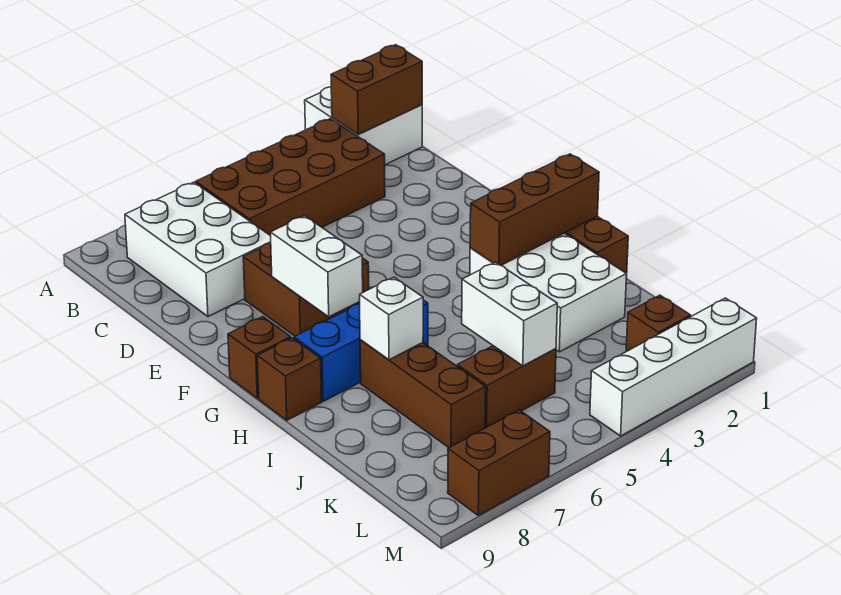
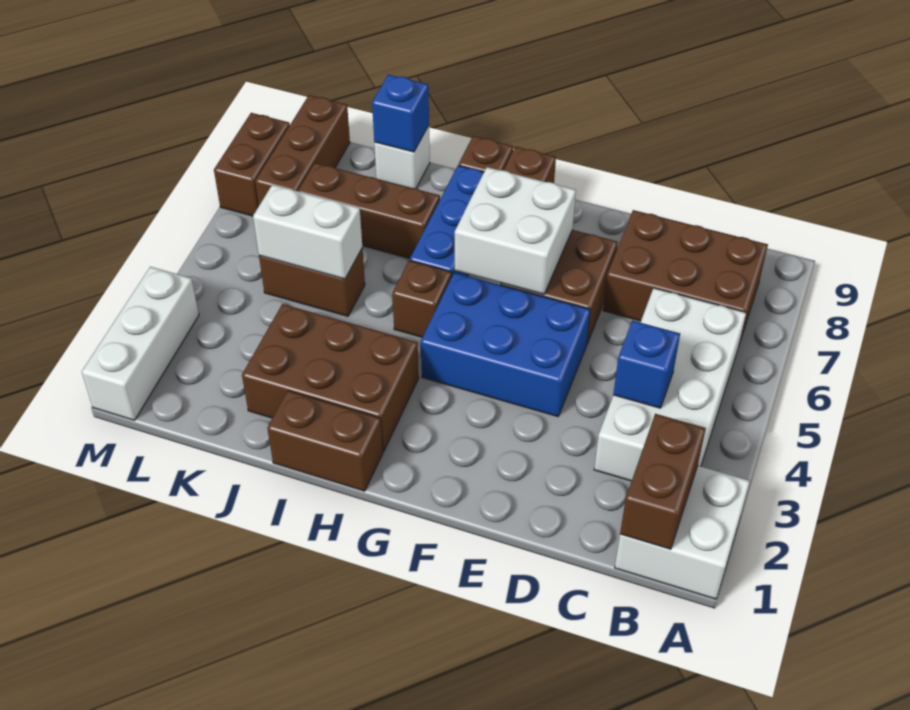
brown brick B3:C6 level 1 -> white brick B3:C6 level 1
white brick B7:D8 level 1 -> brown brick B7:D8 level 1
none -> blue brick C4 level 2
none -> blue brick E4:G5 level 1
white brick F7:G7 level 2 -> white brick F6:G7 level 2
brown brick H1:H3 level 2 -> brown brick L7:L9 level 1
white brick H2:J3 level 1 -> brown brick H2:J3 level 1
white brick I7 level 2 -> white brick J9 level 1
none -> blue brick J9 level 2
brown brick K5:K6 level 1 -> brown brick J5:K5 level 1
brown brick L2 level 1 -> brown brick H5 level 1
white brick M1:M4 level 1 -> white brick M1:M3 level 1

